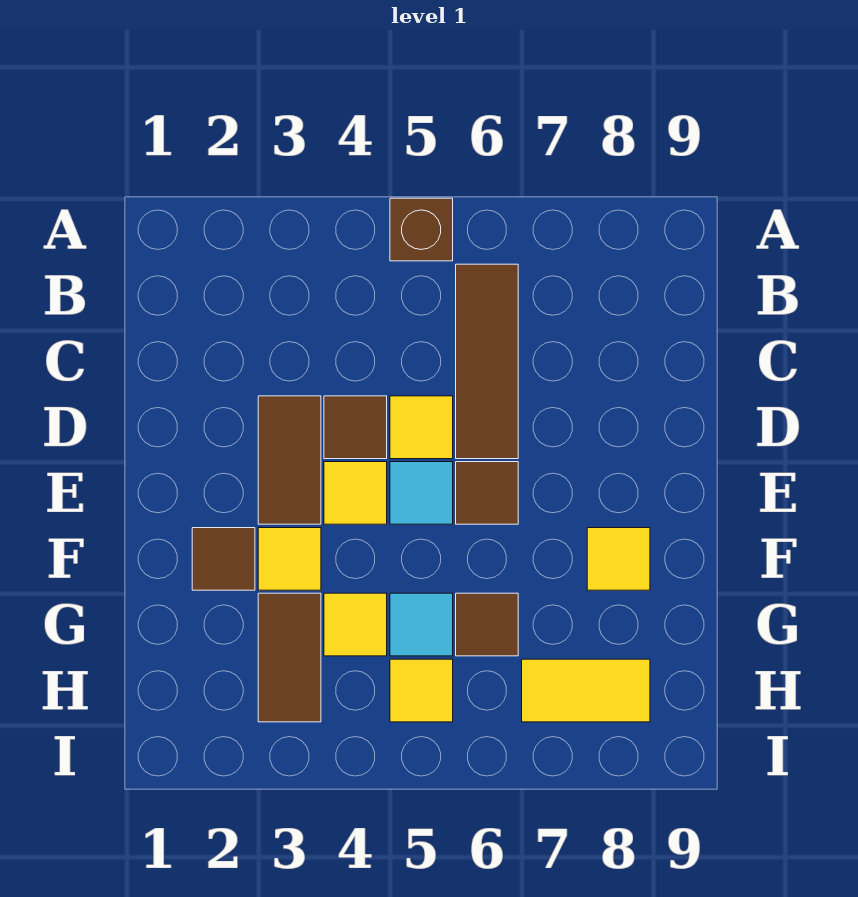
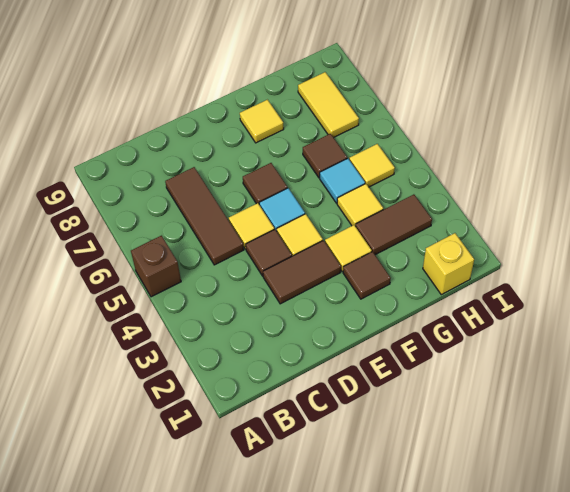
brown tile B6:D6 level 1 -> brown tile C5:C7 level 1
none -> yellow brick H1 level 1

